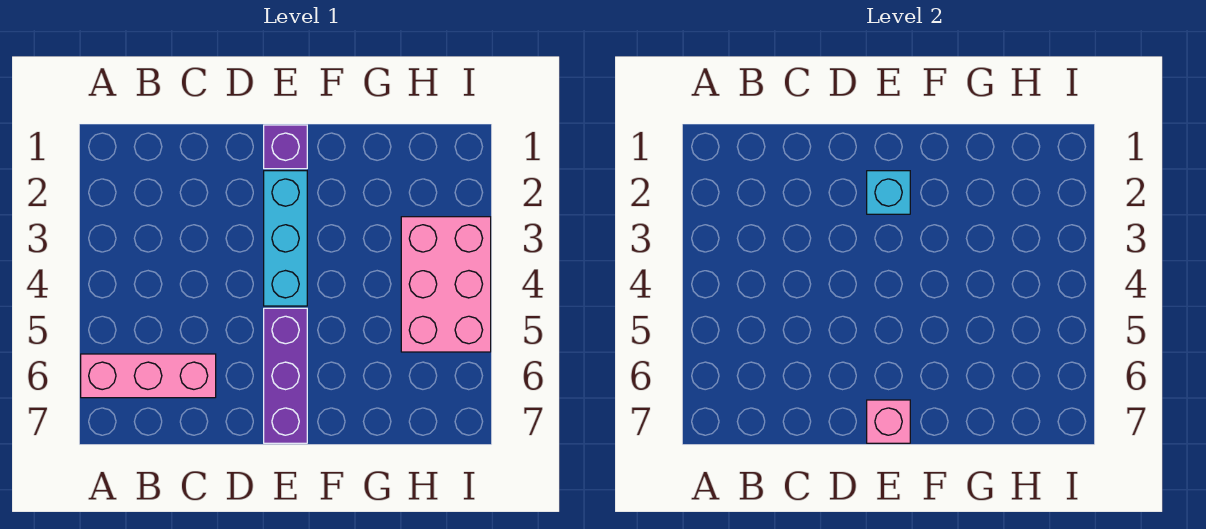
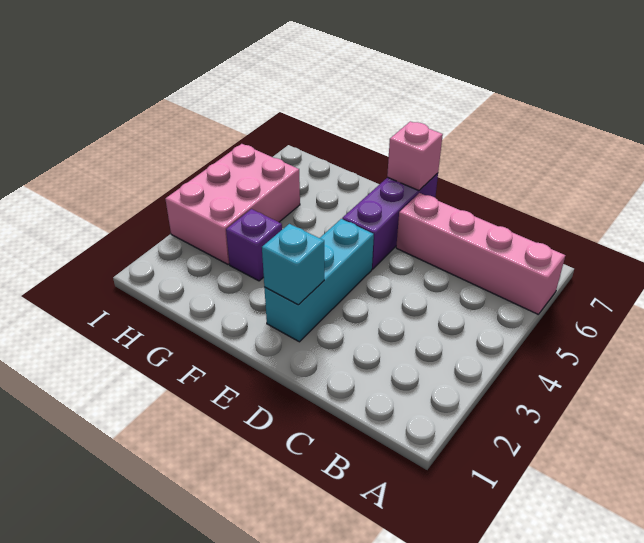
pink brick A6:C6 level 1 -> pink brick A6:D6 level 1
purple brick E1 level 1 -> purple brick G3 level 1

